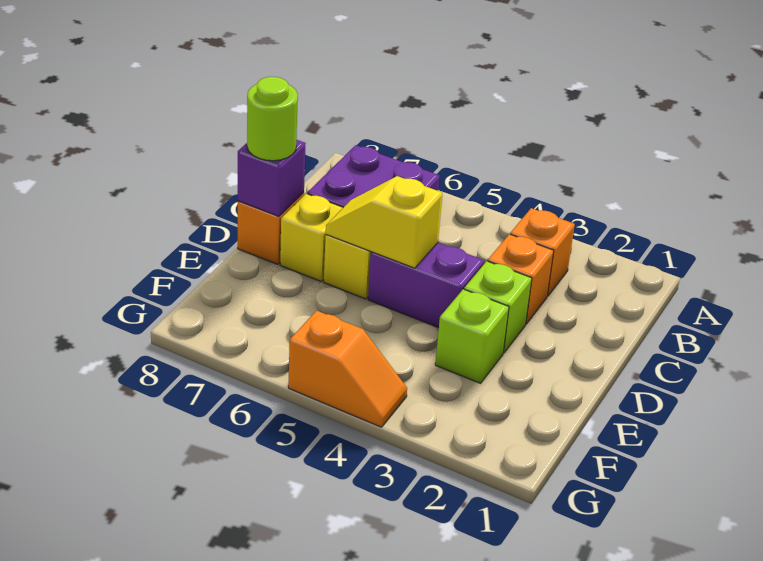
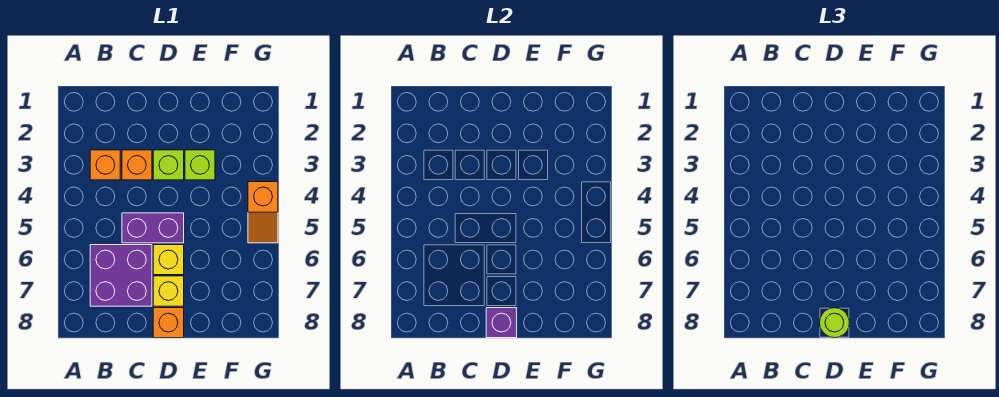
purple brick D4:D5 level 1 -> purple brick C5:D5 level 1
yellow slope D5:D6 level 2 top 5 -> none
orange slope G4:G5 level 1 top 5 -> orange slope G4:G5 level 1 top 4

